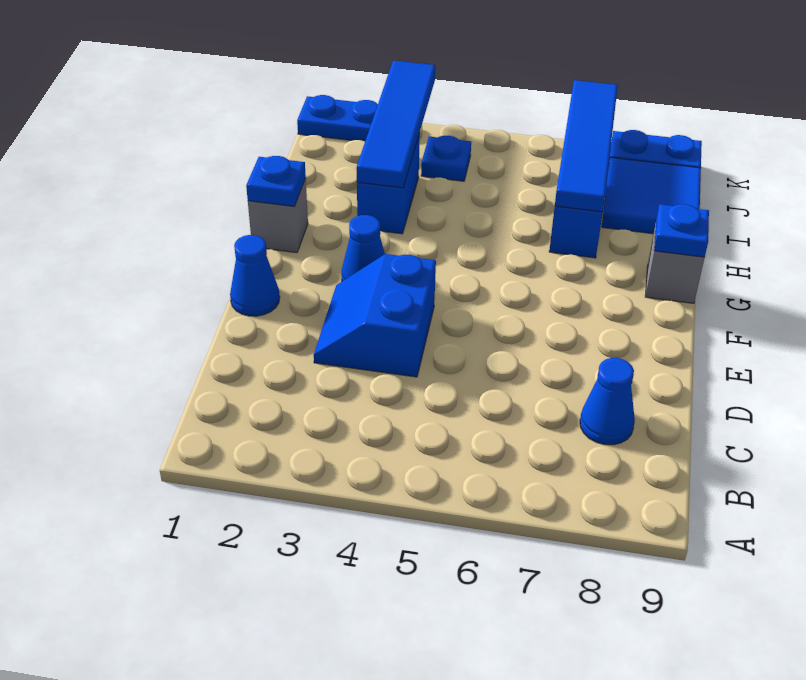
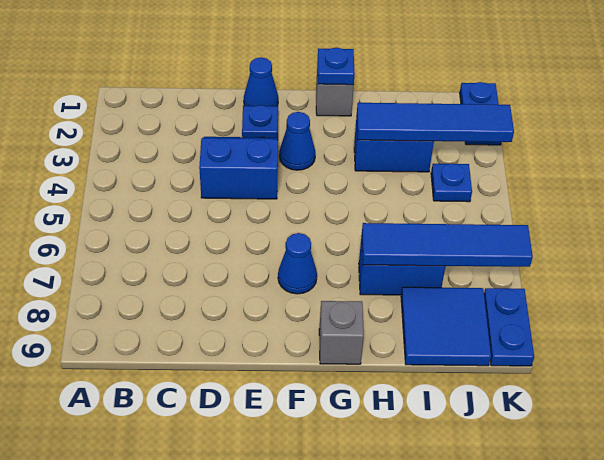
blue cone C8 level 1 -> blue cone F7 level 1
blue plate G9 level 2 -> blue plate E2 level 1

